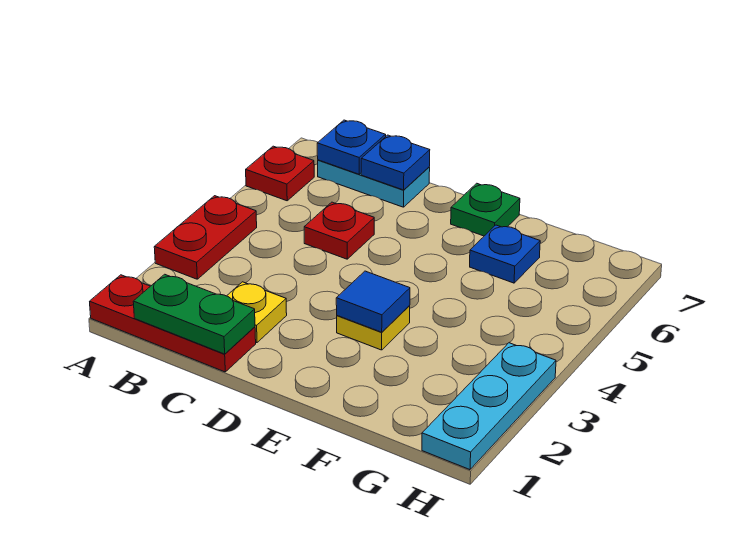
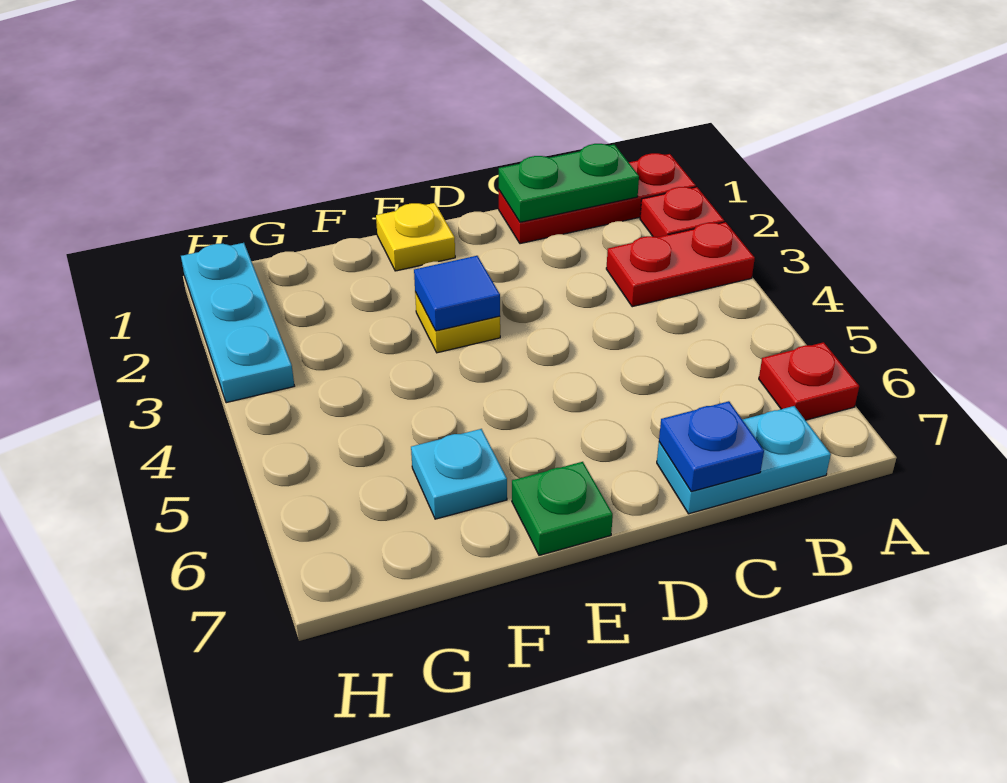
red plate A3:A4 level 1 -> red plate A3:B3 level 1
blue plate B7 level 2 -> none
yellow plate C2 level 1 -> yellow plate E1 level 1
red plate C5 level 1 -> red plate A2 level 1
blue plate F6 level 1 -> cyan plate F6 level 1

